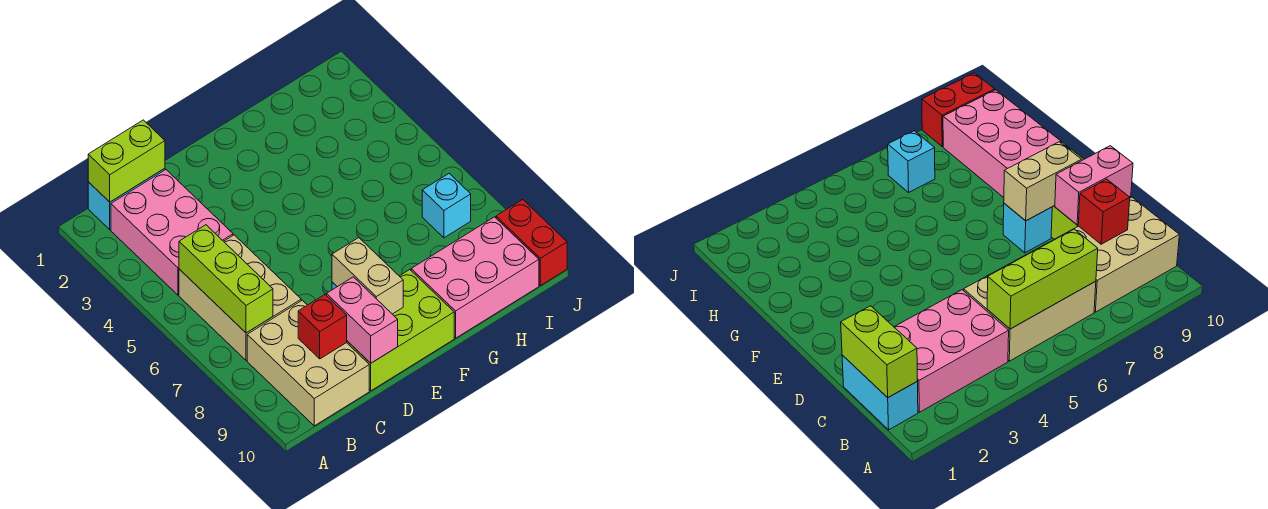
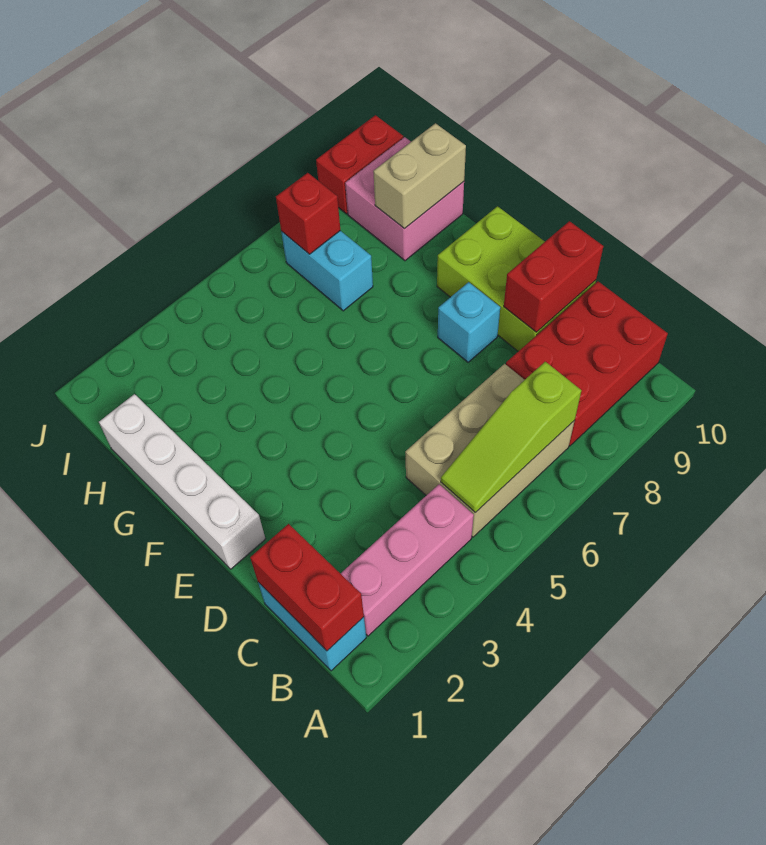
lime brick B1:C1 level 2 -> red brick B1:C1 level 2
pink brick B2:C4 level 1 -> pink brick B2:B4 level 1
lime brick B5:B7 level 2 -> lime slope B5:B7 level 2 top 7
tan brick B8:C10 level 1 -> red brick B8:C10 level 1
red brick C9 level 2 -> red brick I7 level 2
pink brick D9:D10 level 2 -> red brick D9:D10 level 2
none -> white brick E1:H1 level 1
tan brick E8:E9 level 2 -> tan brick H9:H10 level 2
pink brick G9:I10 level 1 -> pink brick H9:I10 level 1
cyan brick I7 level 1 -> cyan brick H7:I7 level 1

